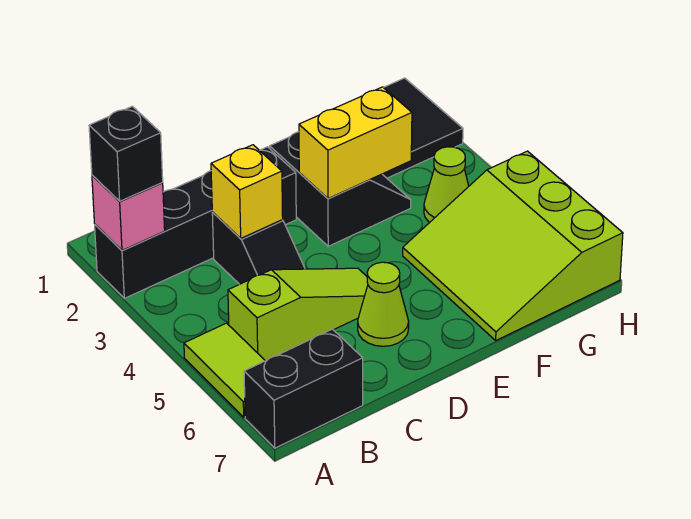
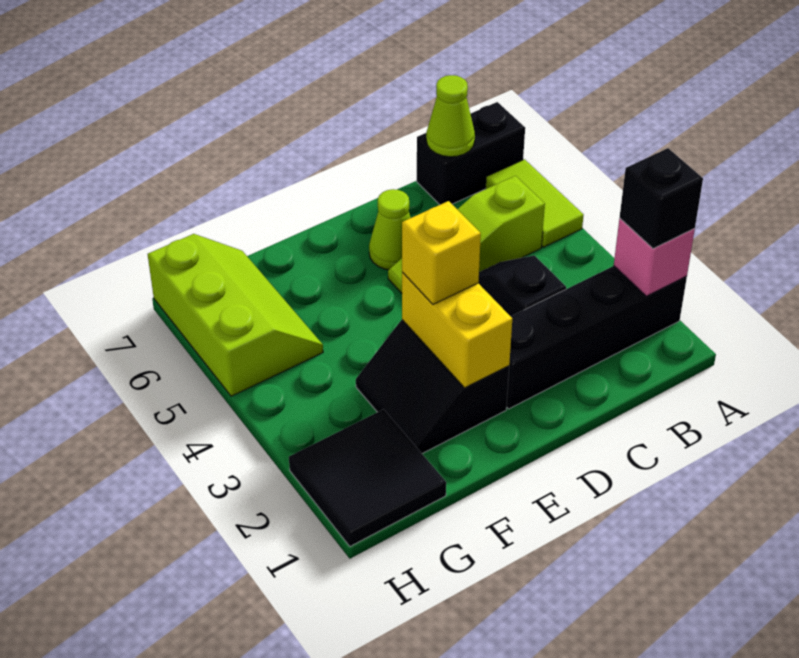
yellow brick C3 level 2 -> yellow brick E3 level 3
yellow brick E3:F3 level 2 -> yellow brick E2:E3 level 2
lime slope F5:H7 level 1 top H -> lime slope G5:H7 level 1 top H
lime cone G4 level 1 -> lime cone B7 level 2

